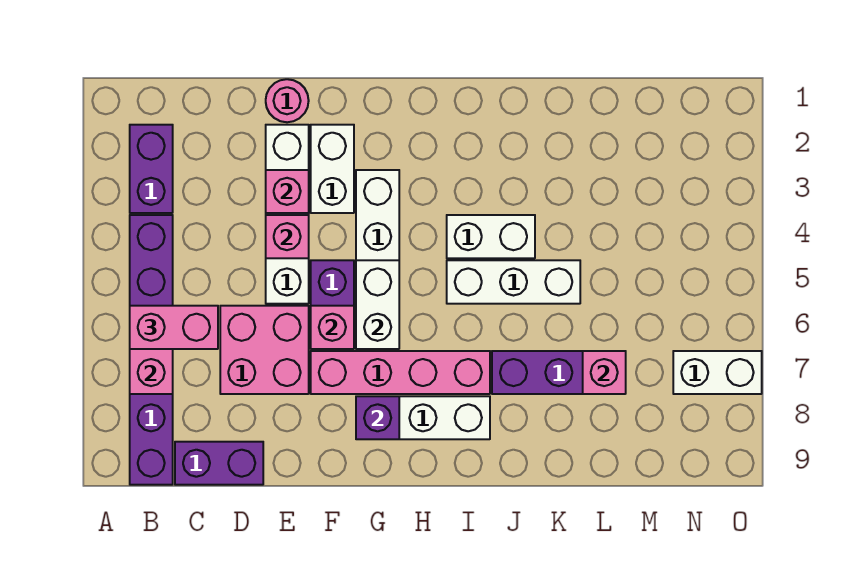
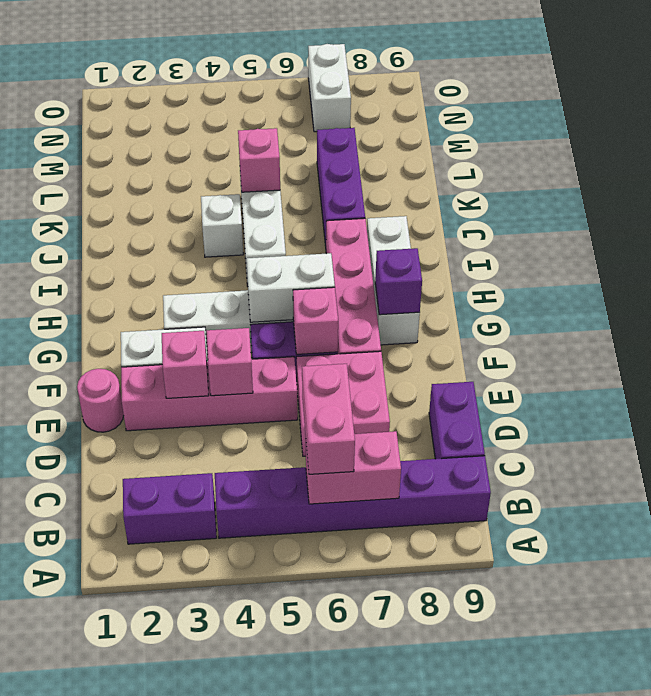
white brick E2:E5 level 1 -> pink brick E2:E5 level 1
white brick I4:J4 level 1 -> white brick J4 level 1
pink brick L7 level 2 -> pink brick K5 level 2

